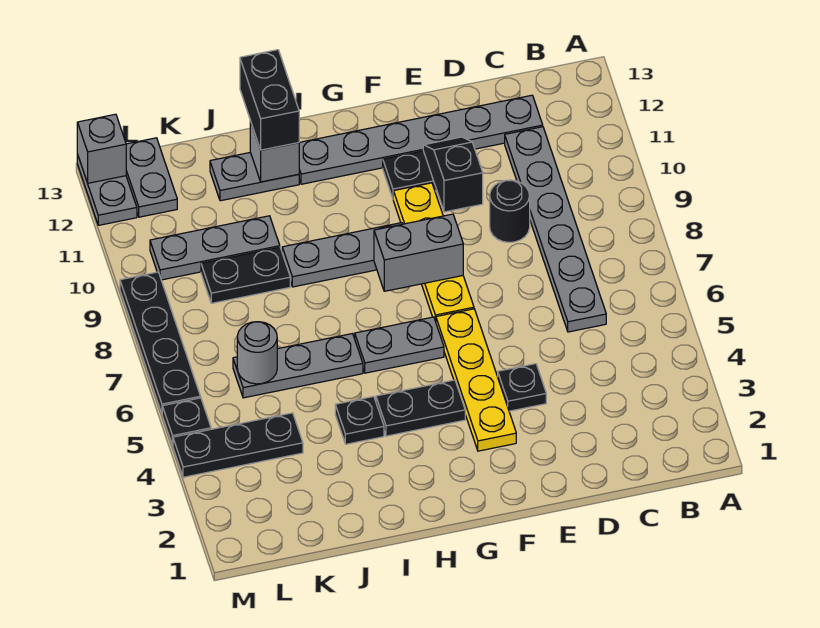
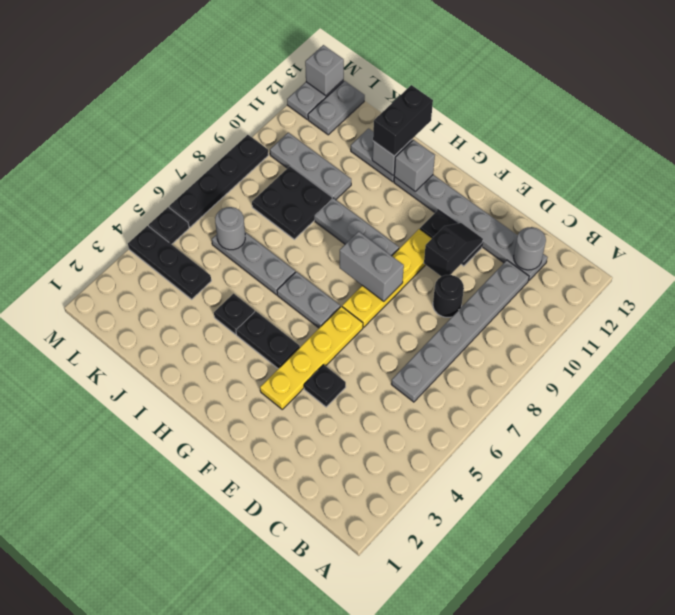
none -> grey round brick C12 level 2
none -> grey brick H12 level 2
black plate J9:K9 level 1 -> black plate J8:K9 level 1

